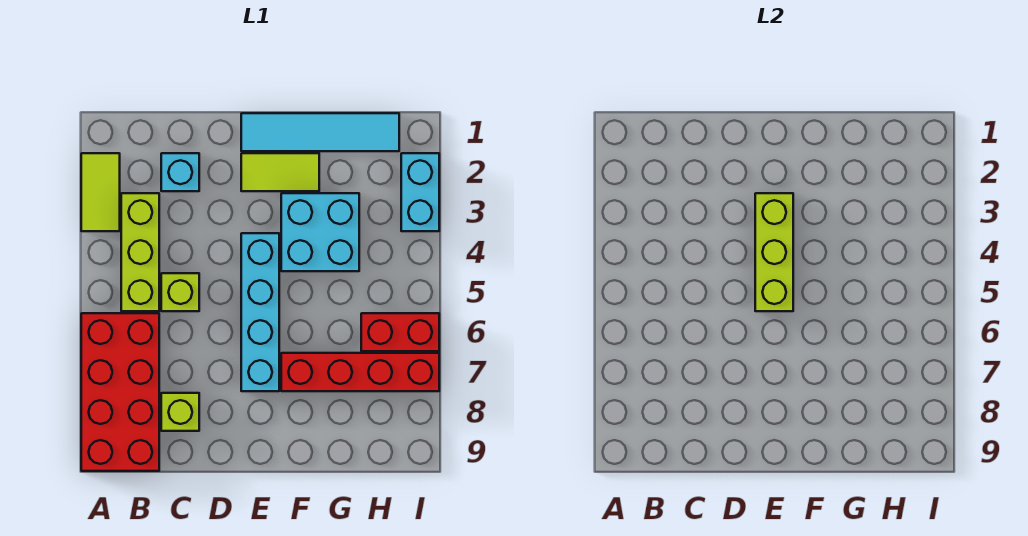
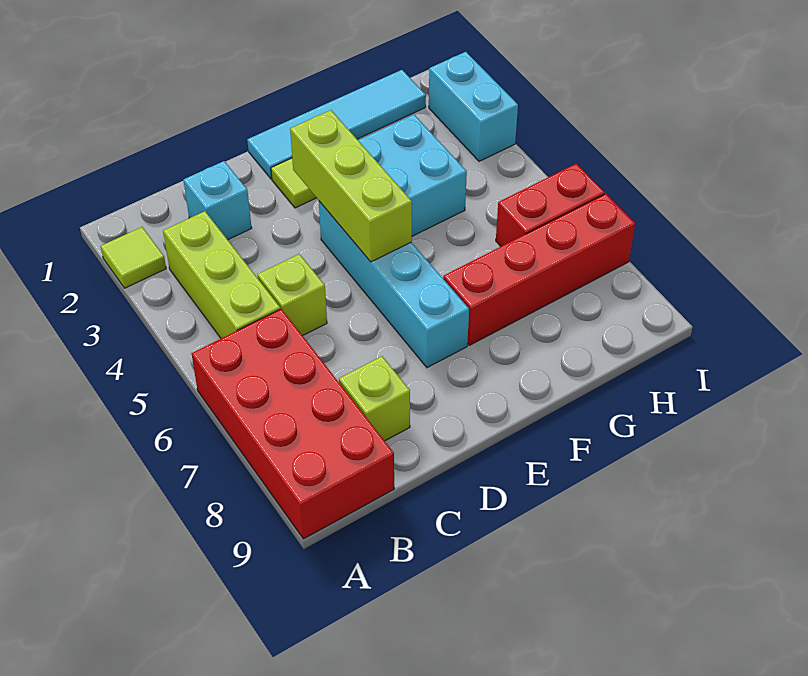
lime tile A2:A3 level 1 -> lime tile A2 level 1

